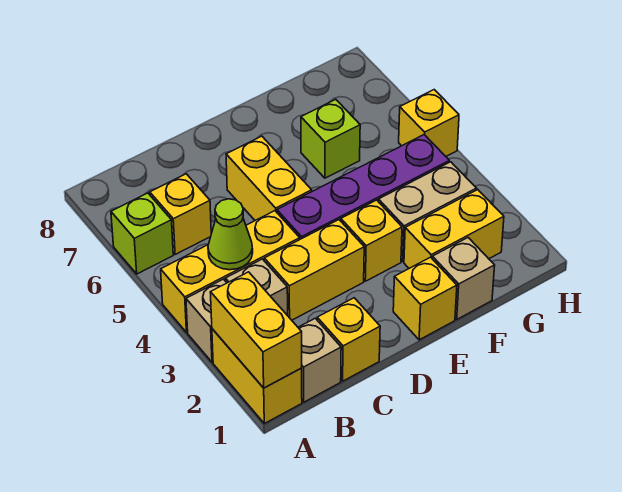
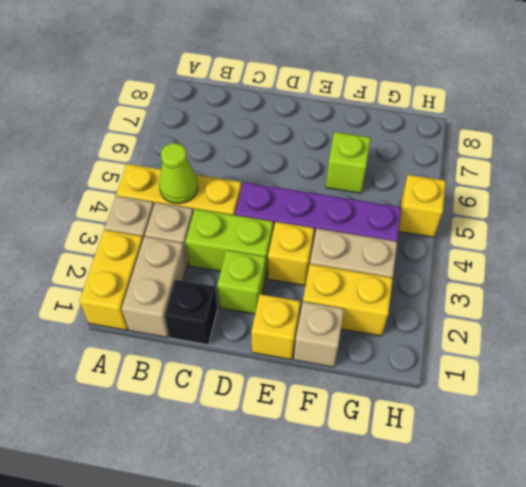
yellow brick A1:A2 level 2 -> none
lime brick A6 level 1 -> lime brick D2 level 1
tan brick B1 level 1 -> tan brick B1:B2 level 1
yellow brick B6 level 1 -> none
yellow brick C1 level 1 -> black brick C1 level 1
yellow brick C3:D3 level 1 -> lime brick C3:D3 level 1
yellow brick D5:D6 level 1 -> none

